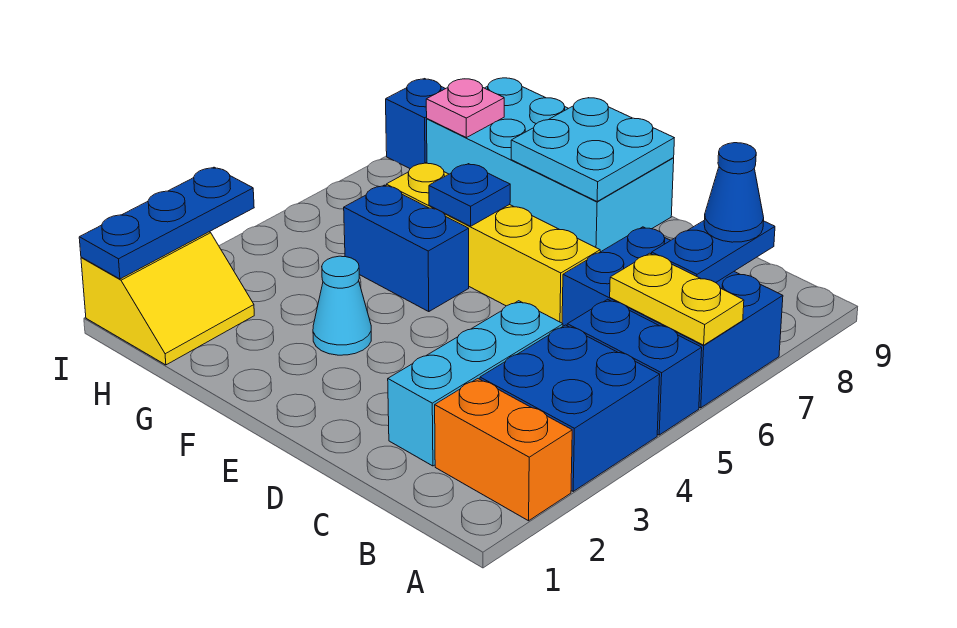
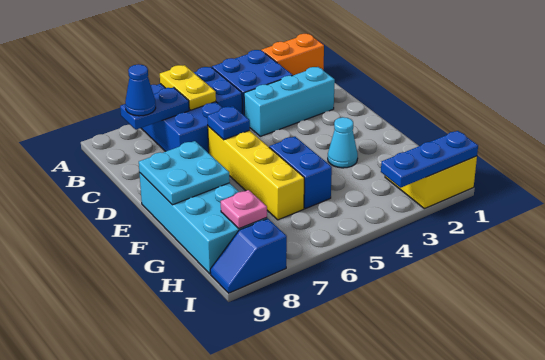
orange brick A2:B2 level 1 -> orange brick A1:A2 level 1
blue plate F6 level 2 -> blue plate D6 level 2

